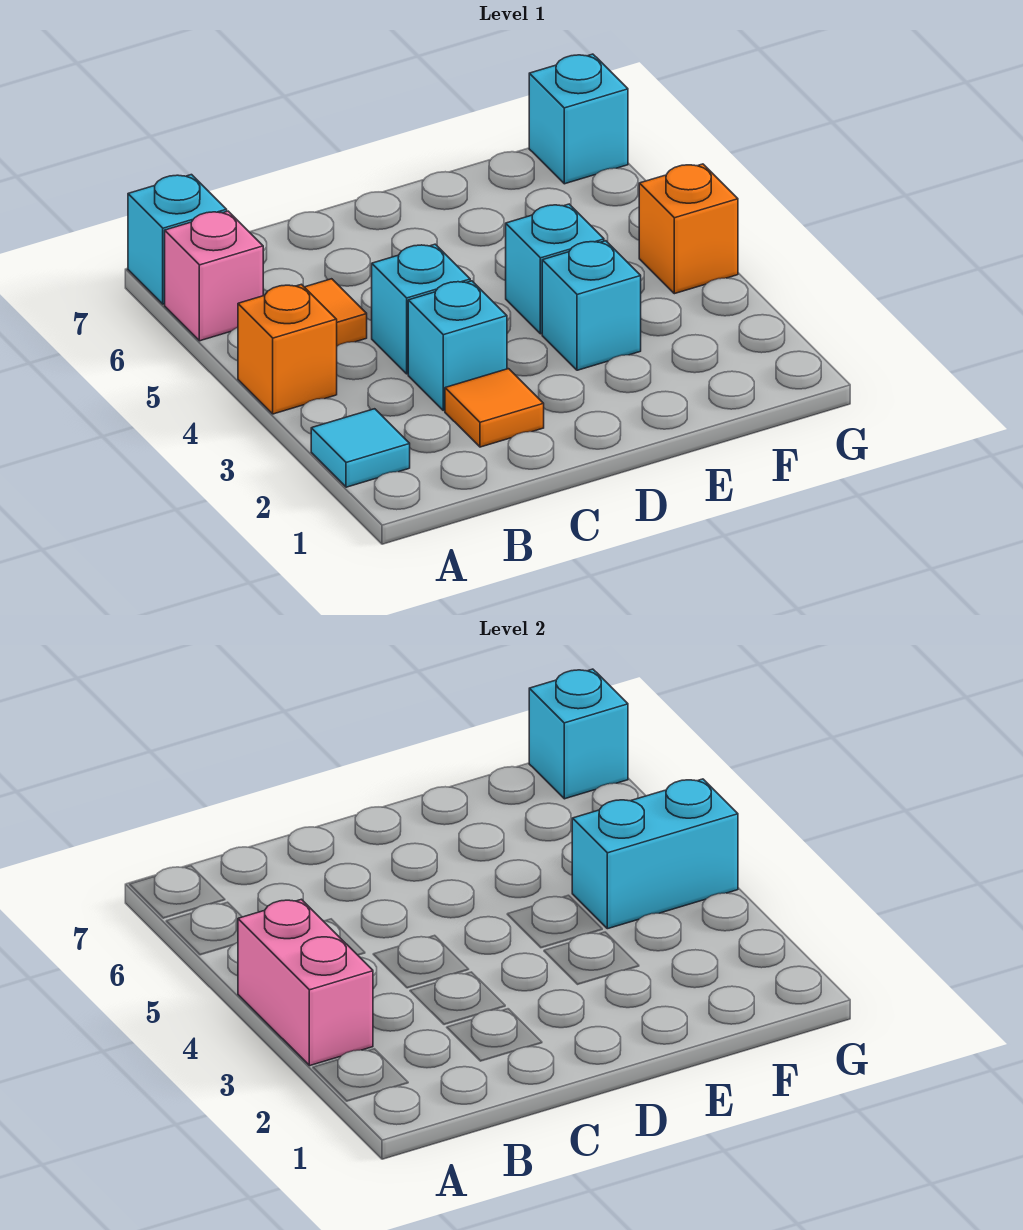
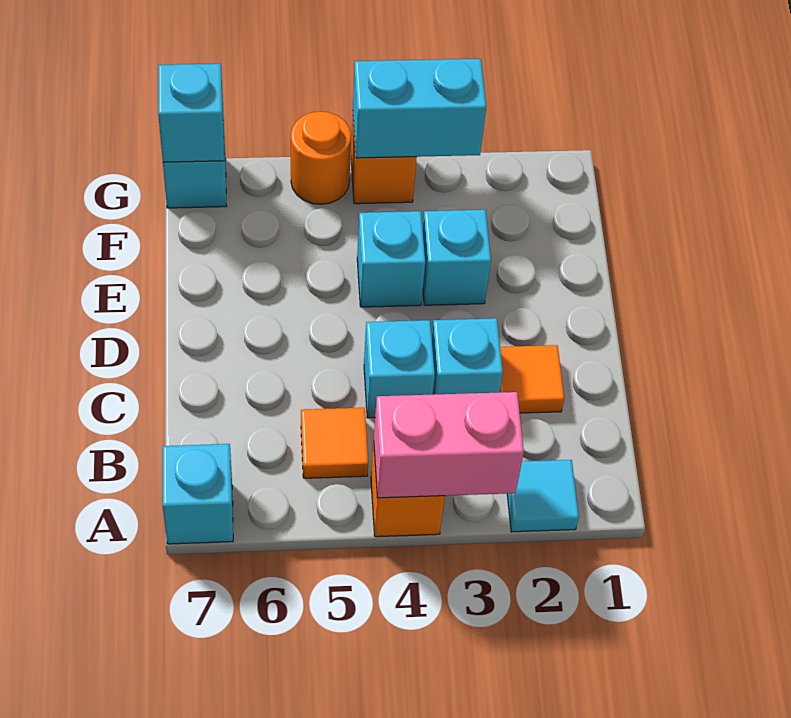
pink brick A6 level 1 -> none
cyan brick F4:G4 level 2 -> cyan brick G3:G4 level 2
none -> orange round brick G5 level 1

